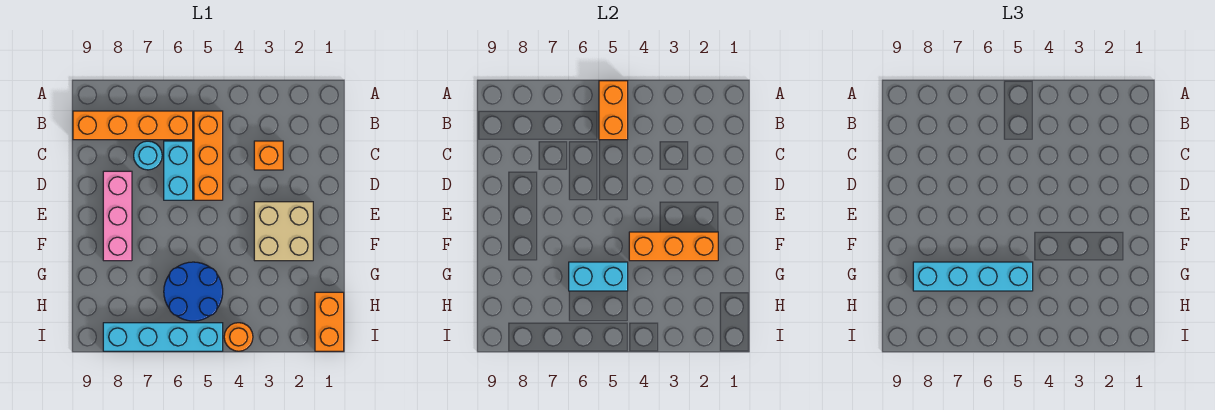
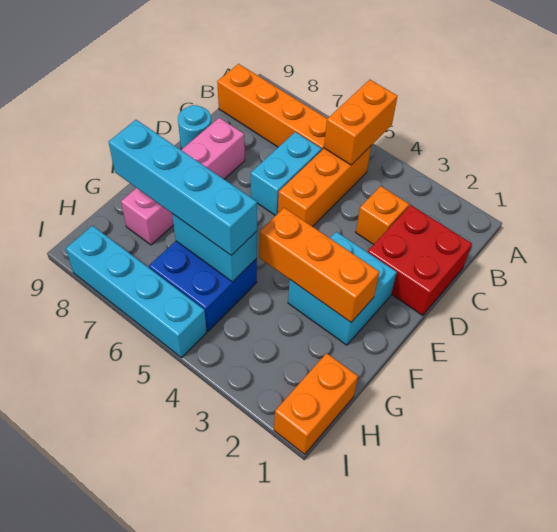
none -> red brick C1:D2 level 1
cyan round brick C7 level 1 -> cyan round brick D9 level 1
pink brick D8:F8 level 1 -> pink brick D8:G8 level 1
tan brick E2:F3 level 1 -> cyan brick E2:F3 level 1
blue round brick G5:H6 level 1 -> blue brick G5:H6 level 1
orange round brick I4 level 1 -> none

